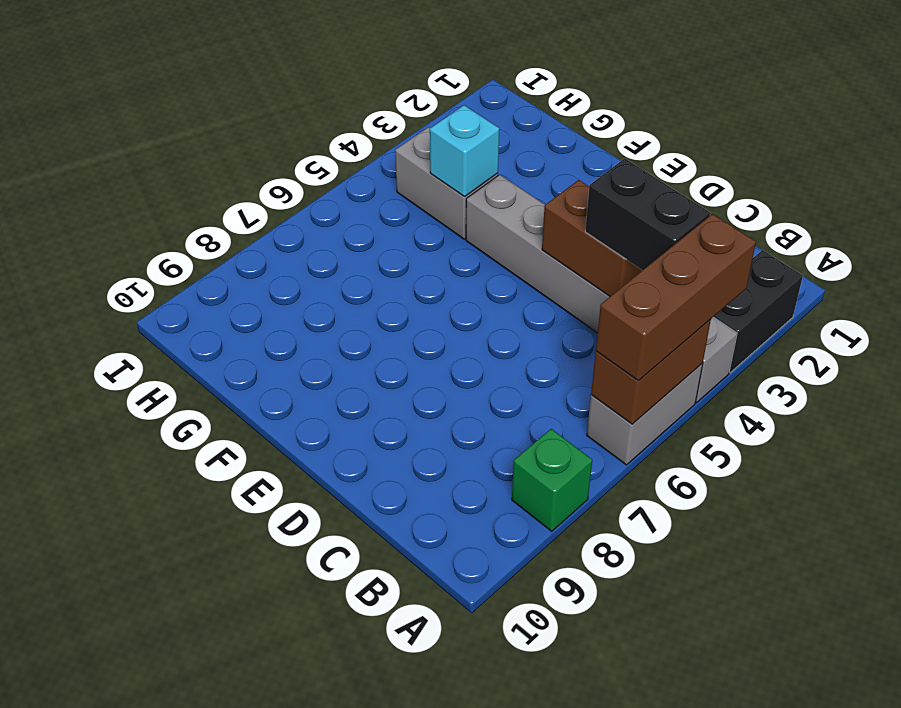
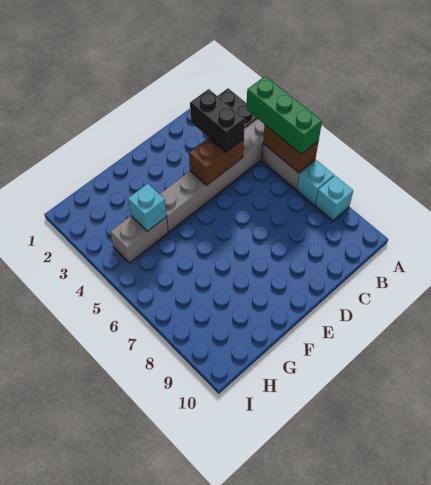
brown brick A4:A6 level 3 -> green brick A4:A6 level 3
none -> cyan brick A7 level 1
green brick A8 level 1 -> cyan brick A8 level 1
black brick B4:C4 level 3 -> black brick C3:C4 level 3

